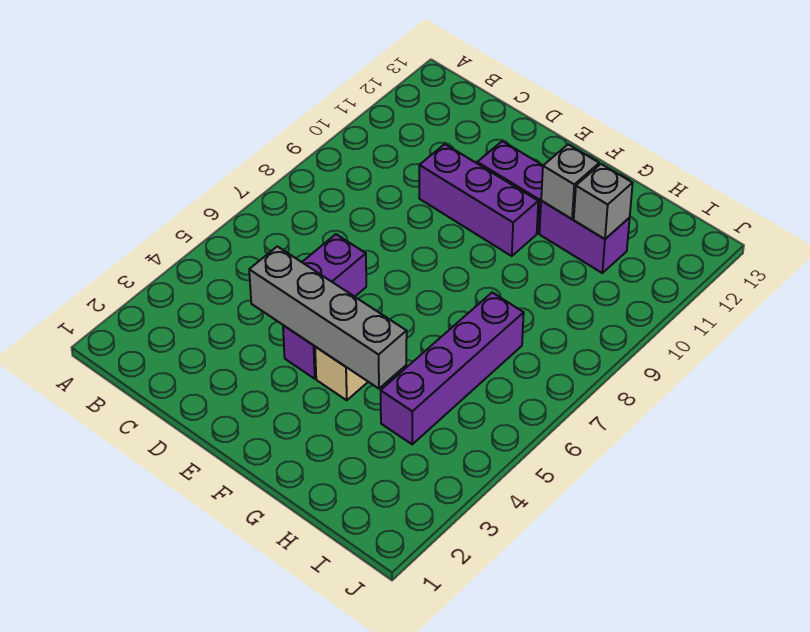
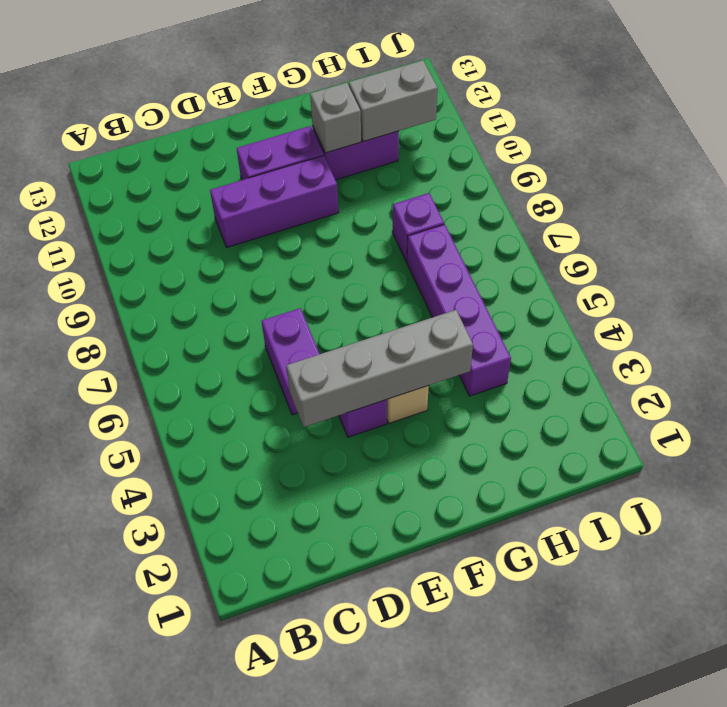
none -> purple brick H8 level 1
grey brick H11 level 2 -> grey brick H11:I11 level 2

